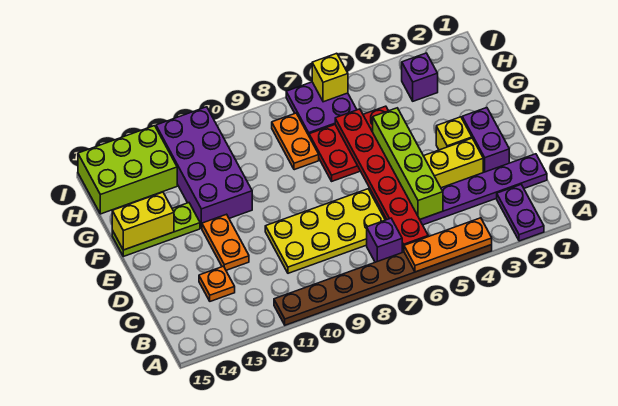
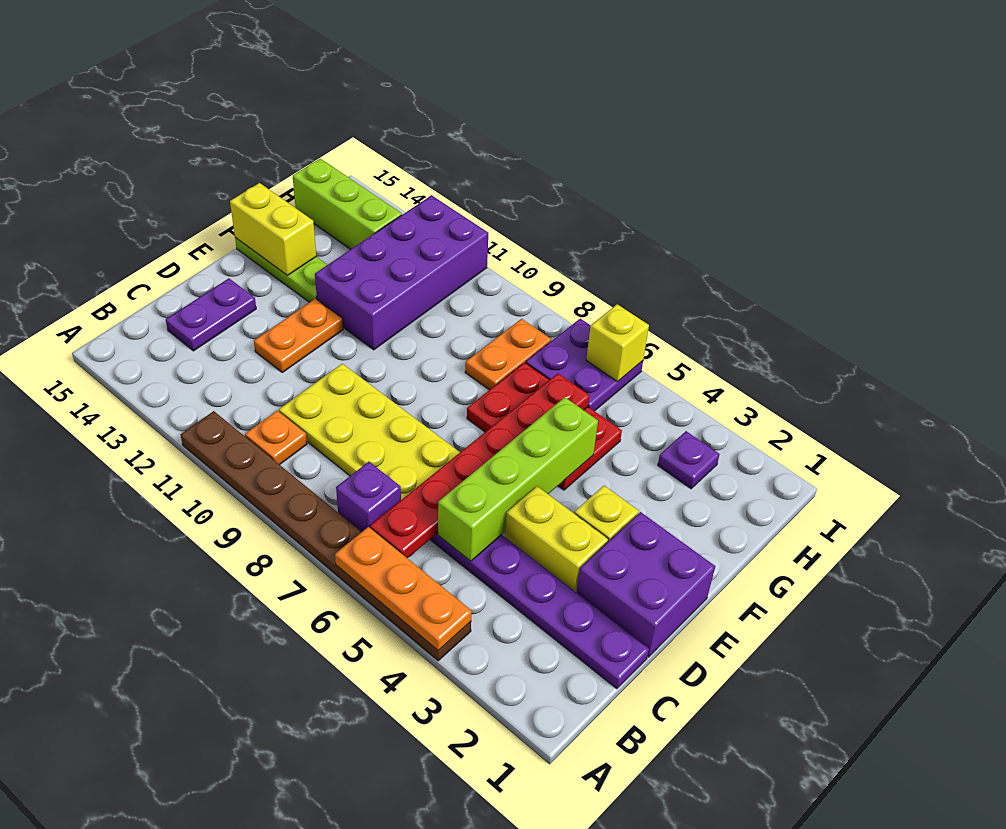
purple plate A2:B2 level 1 -> purple plate C14:D14 level 1
orange plate C13 level 1 -> orange plate B10 level 1
purple brick D2:E2 level 1 -> purple brick D1:E2 level 1
purple brick H3 level 1 -> purple plate H3 level 1
lime brick H13:I15 level 1 -> lime brick H13:H15 level 1

